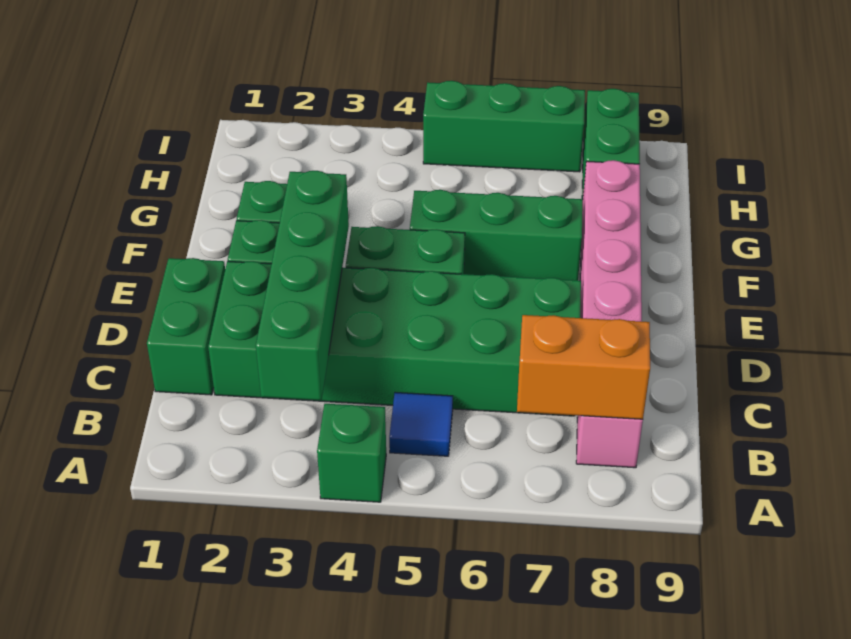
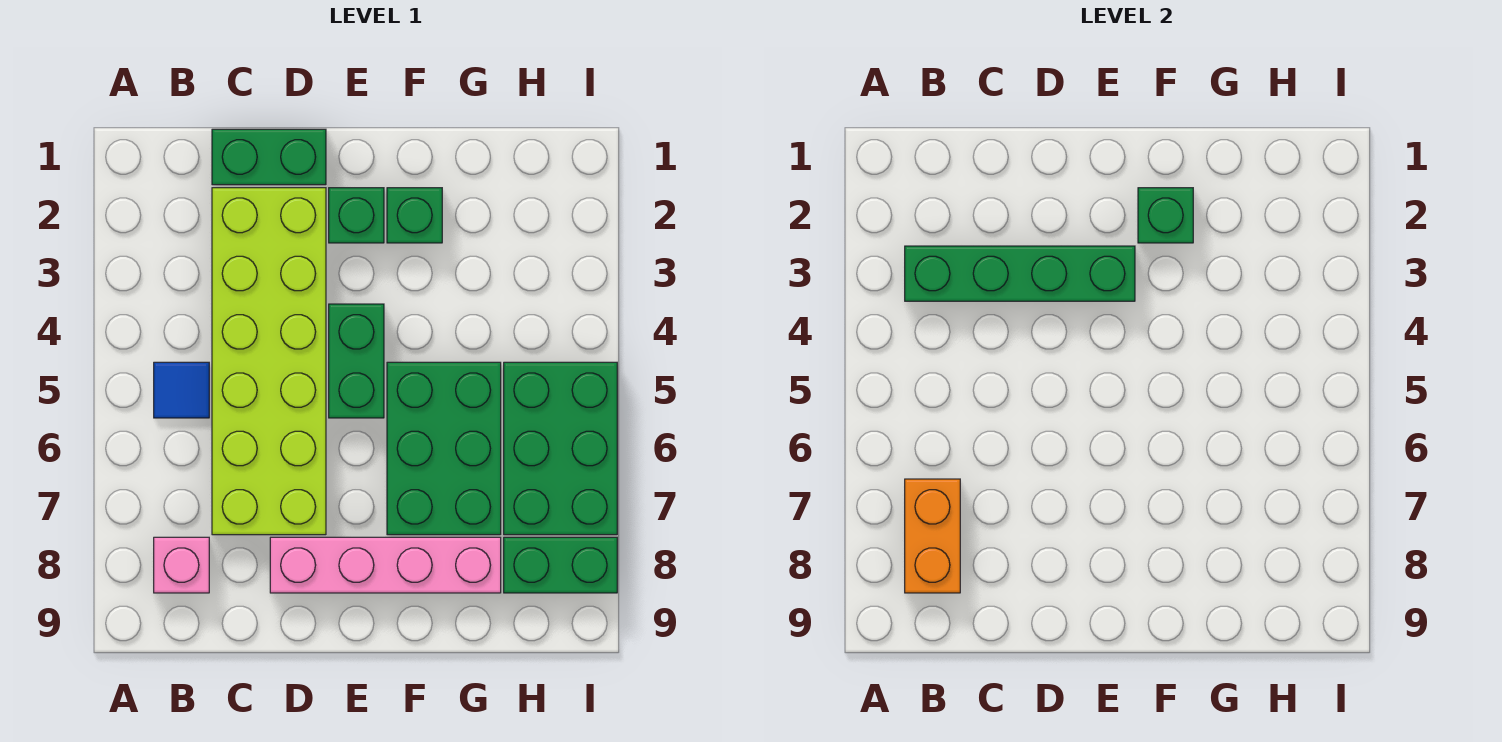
green brick A4 level 1 -> green brick F2 level 2
green brick C2:D7 level 1 -> lime brick C2:D7 level 1
green brick F5:F7 level 1 -> green brick F5:G7 level 1
green brick I5:I7 level 1 -> green brick H5:I7 level 1

